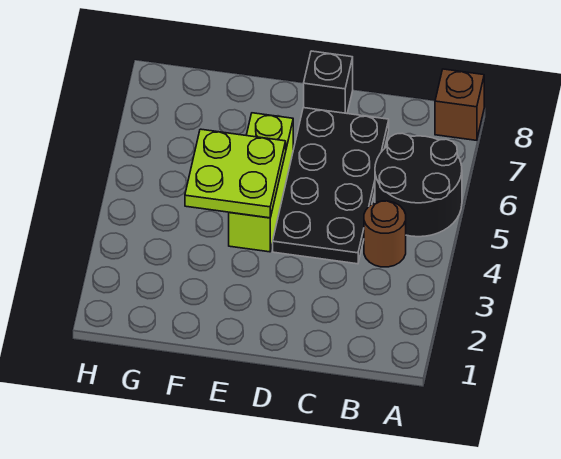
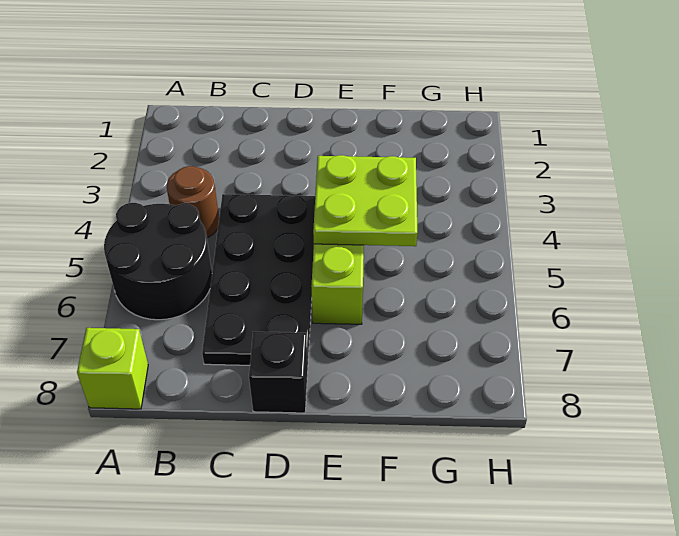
brown brick A8 level 1 -> lime brick A8 level 1

